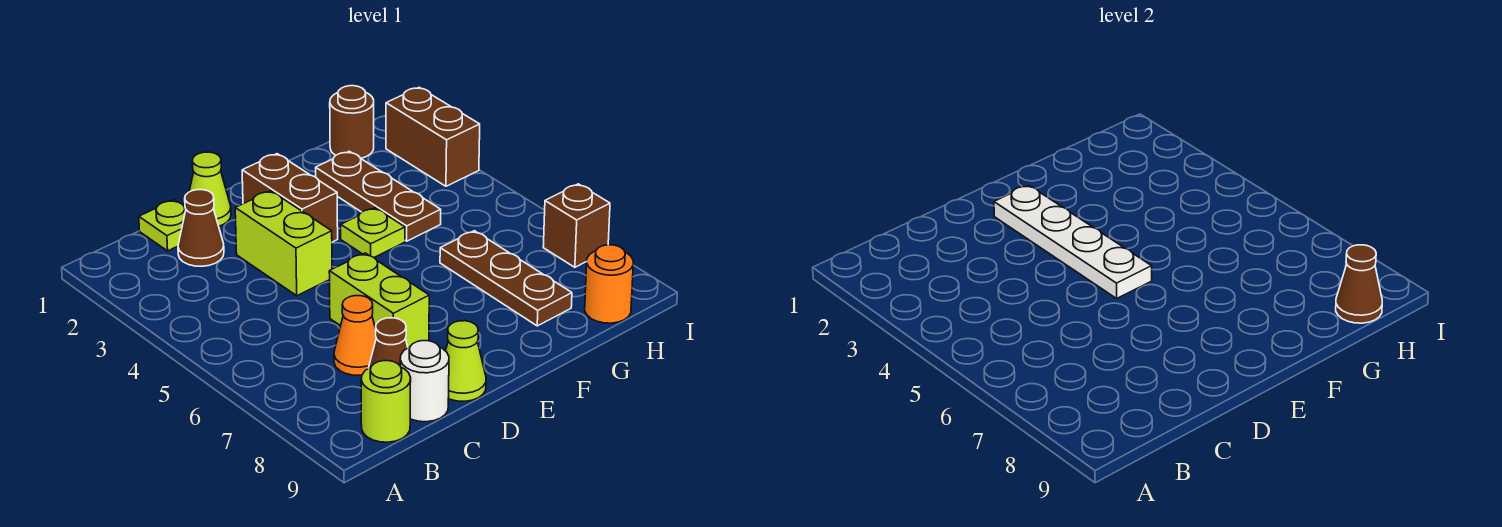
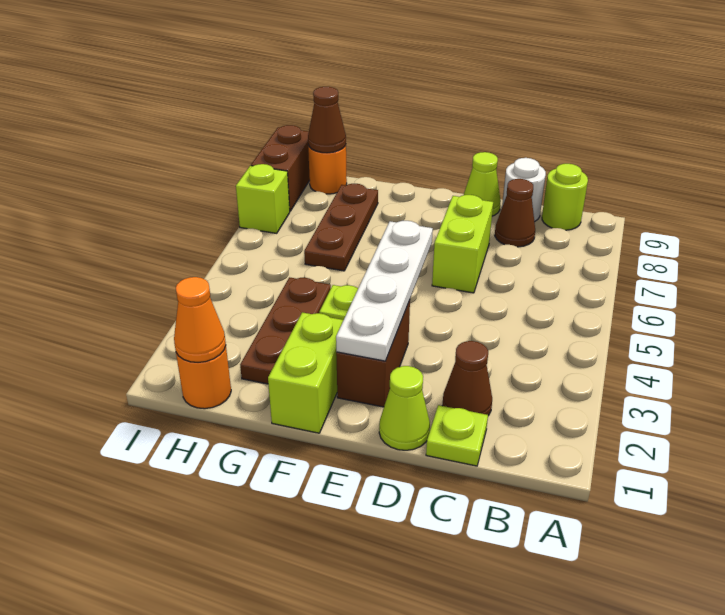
orange cone C7 level 1 -> orange cone H1 level 2
lime brick D3:D4 level 1 -> lime brick F1:F2 level 1
brown round brick H1 level 1 -> orange round brick H1 level 1
brown brick I2:I3 level 1 -> brown brick I8:I9 level 1
brown brick I7 level 1 -> lime brick I7 level 1

